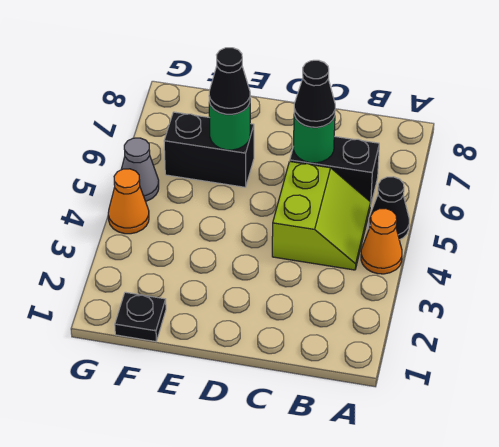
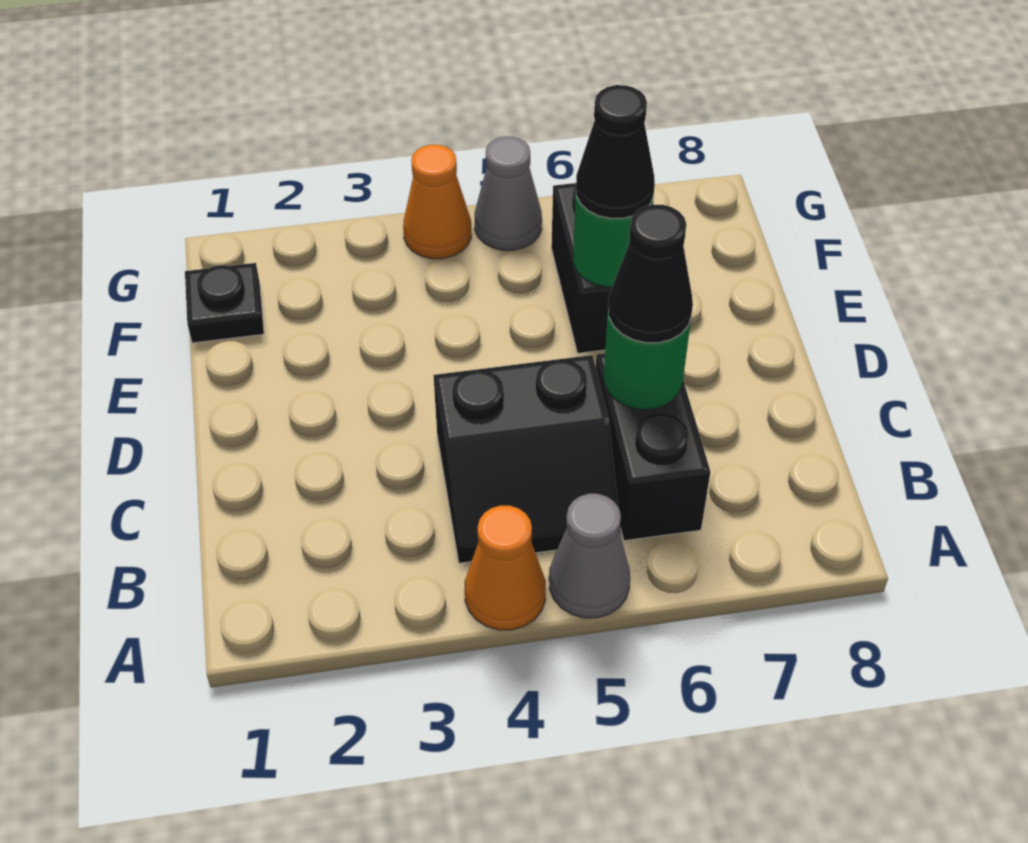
black cone A5 level 1 -> grey cone A5 level 1
lime slope B4:C5 level 1 top C -> black slope B4:C5 level 1 top C

